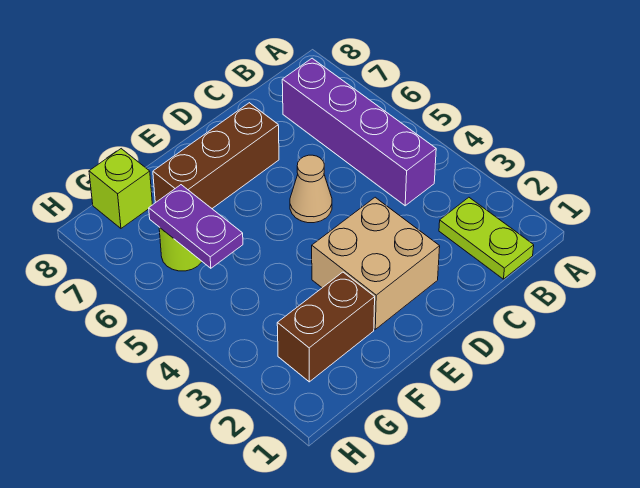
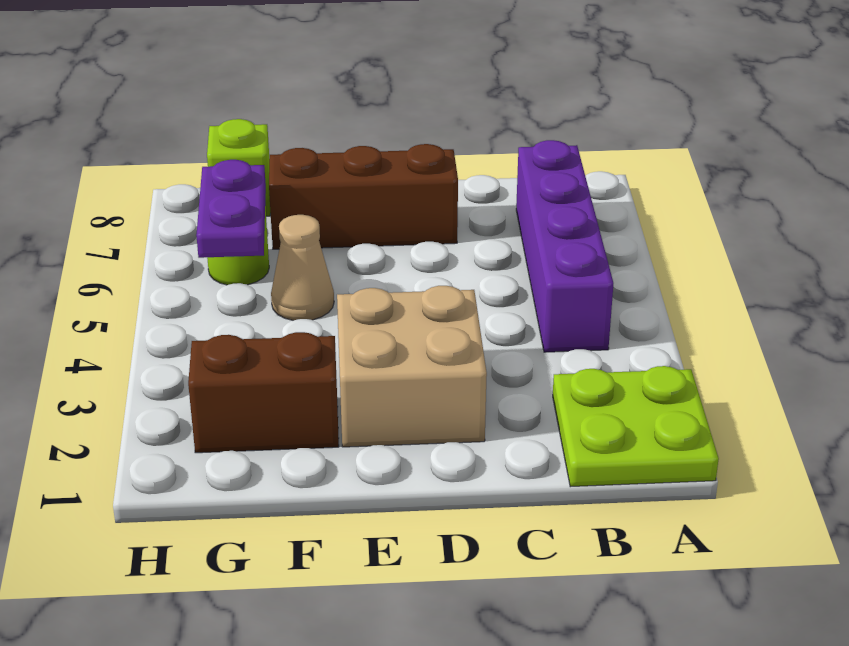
lime plate B1:B2 level 1 -> lime plate A1:B2 level 1
tan cone D5 level 1 -> tan cone F5 level 1

